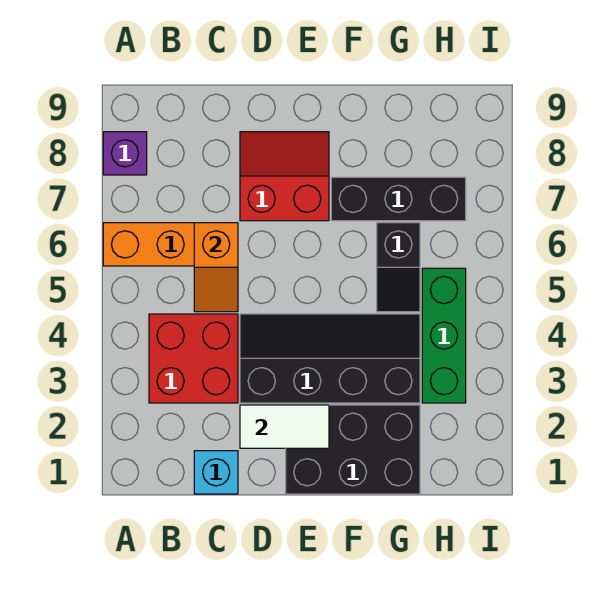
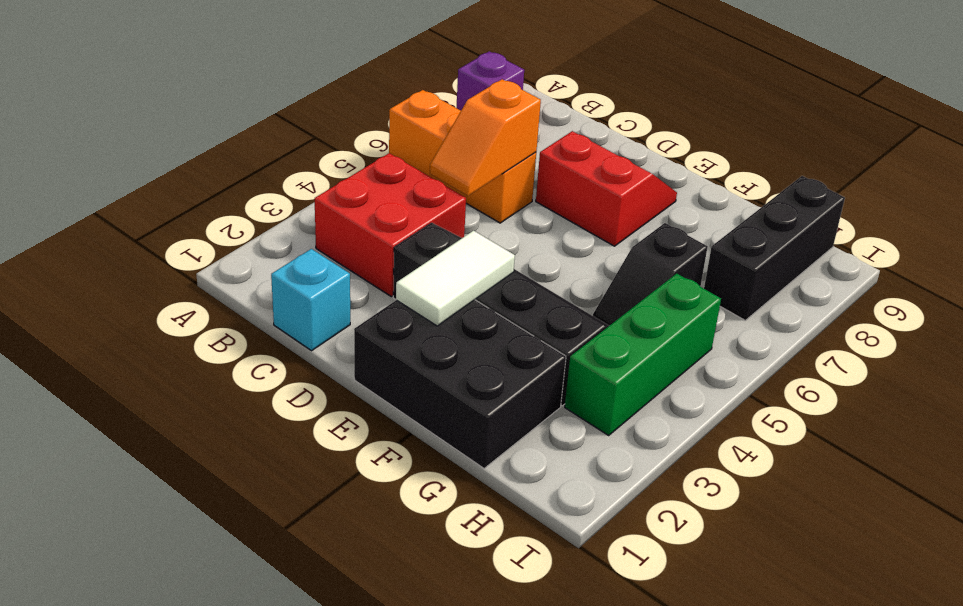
white tile D2:E2 level 2 -> white tile E2:E3 level 2
black brick F7:H7 level 1 -> black brick H7:H9 level 1

